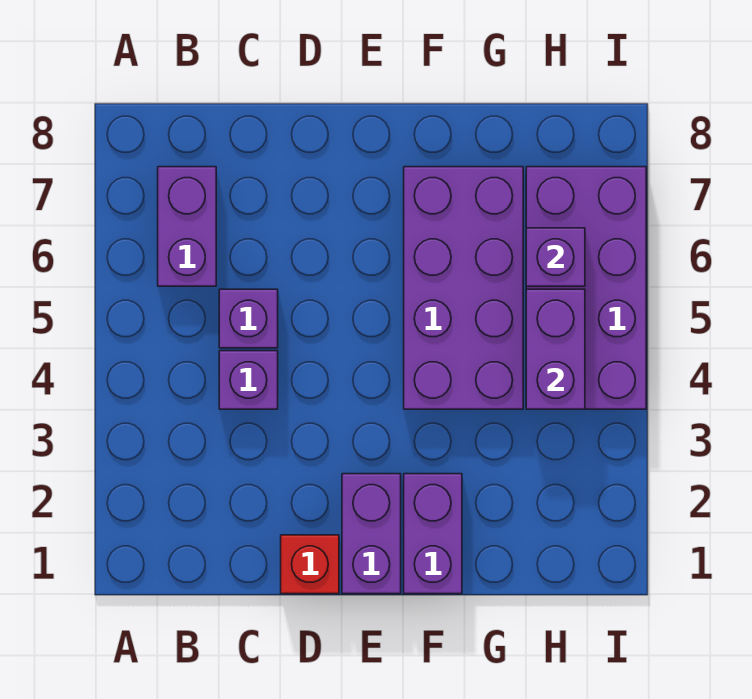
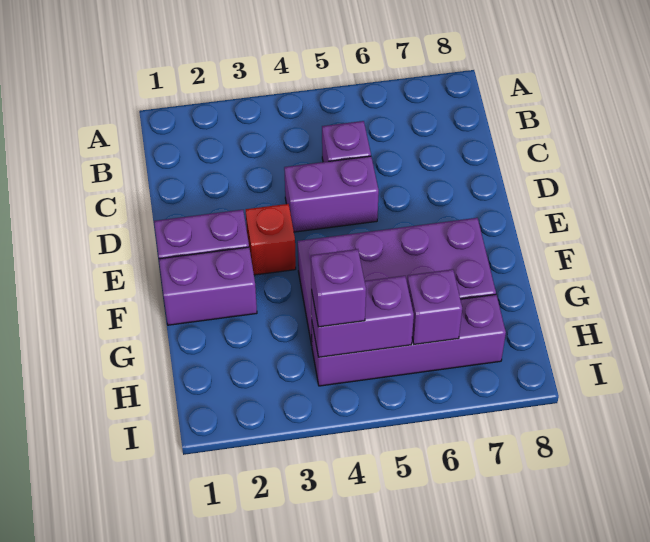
purple brick B6:B7 level 1 -> purple brick D4:D5 level 1
purple brick C4 level 1 -> purple brick H4 level 3
red brick D1 level 1 -> red brick E3 level 1
purple brick H4:I7 level 1 -> purple brick H4:H7 level 1

